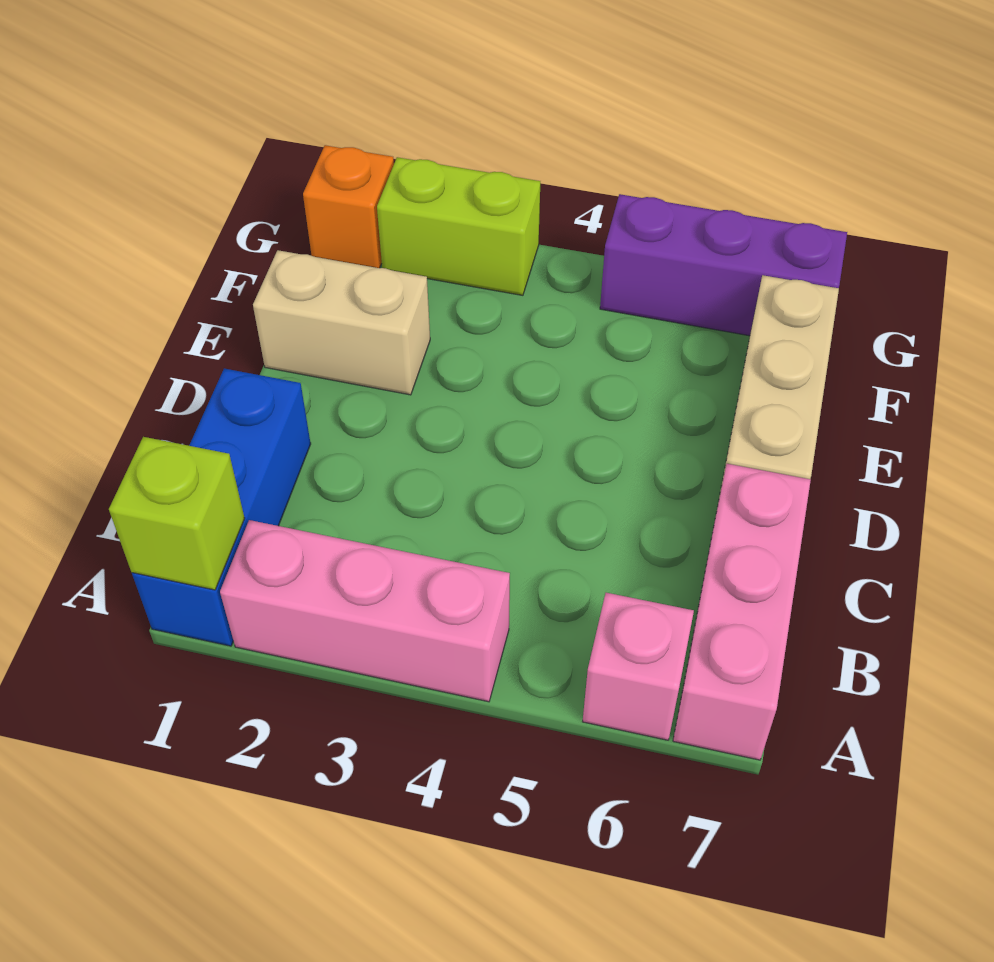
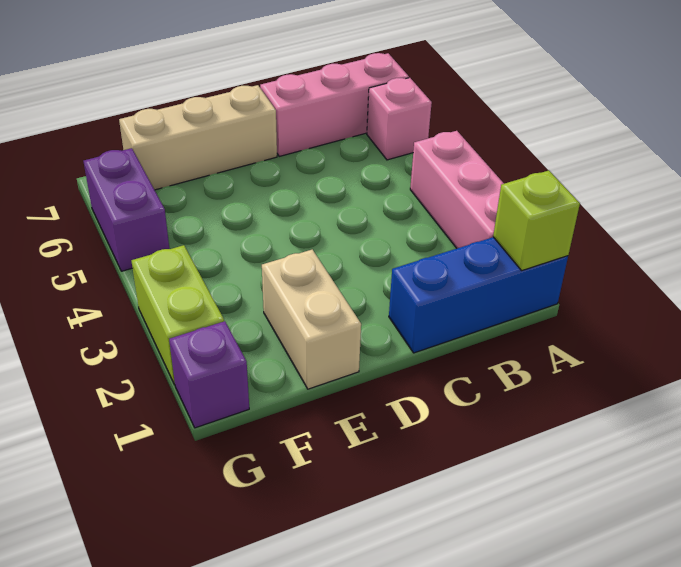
orange brick G1 level 1 -> purple brick G1 level 1
purple brick G5:G7 level 1 -> purple brick G5:G6 level 1

